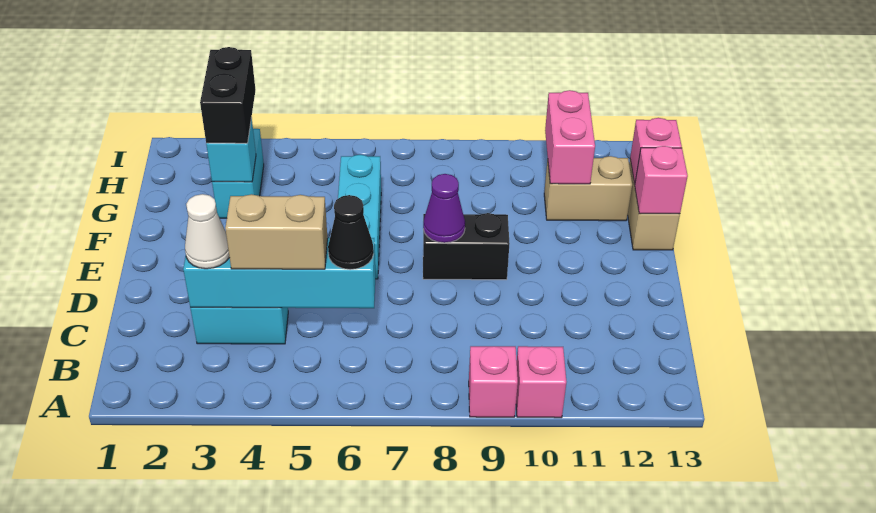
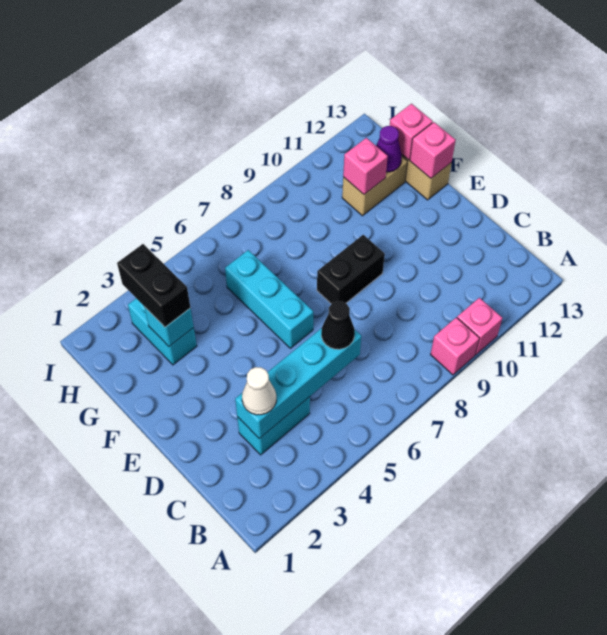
tan brick C4:C5 level 3 -> none
purple cone E8 level 2 -> purple cone G12 level 2
pink brick G11:H11 level 2 -> pink brick G11 level 2

